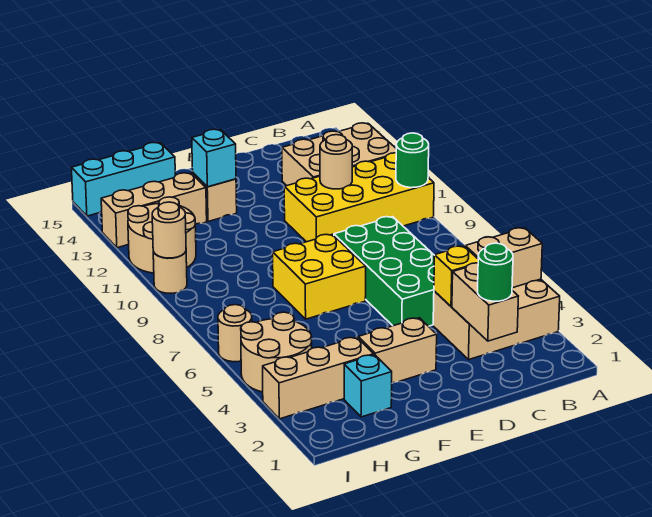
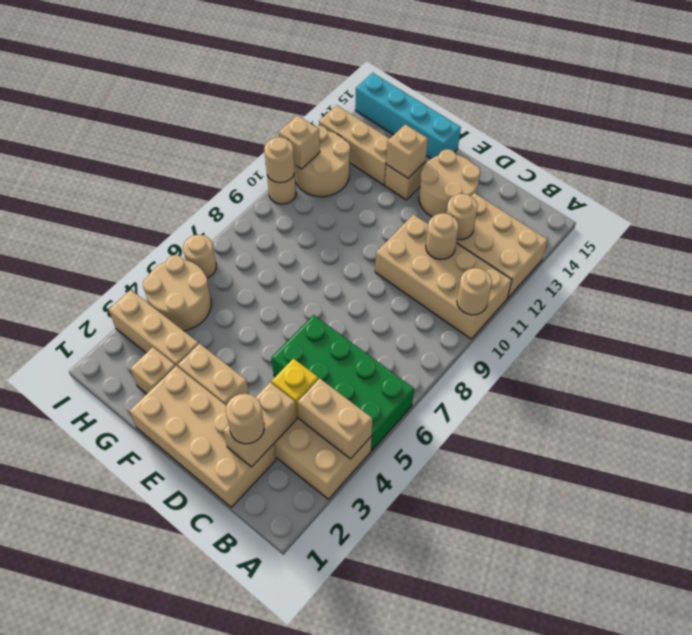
yellow brick A10:D11 level 1 -> tan brick A10:D11 level 1
green round brick A10 level 2 -> tan round brick A10 level 2
none -> tan brick C1:F2 level 1
green round brick C2 level 3 -> tan round brick C2 level 3
green brick C5:D8 level 1 -> green brick A5:D6 level 1
none -> tan round brick C12 level 2
none -> tan round brick D13:E14 level 1
yellow brick E7:F8 level 1 -> none
cyan brick F13 level 2 -> tan brick F13 level 2
cyan brick G2 level 1 -> tan brick G2 level 1
cyan brick G15:I15 level 1 -> cyan brick F15:I15 level 1
none -> tan brick I11 level 2

